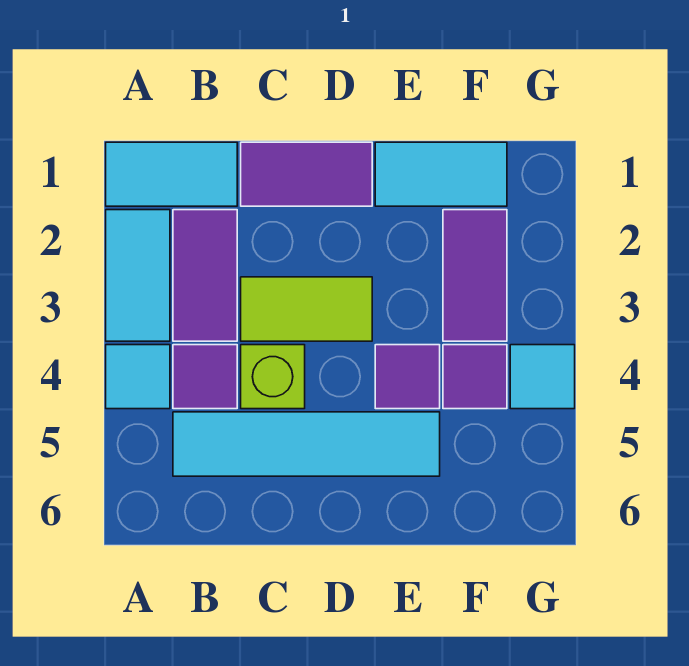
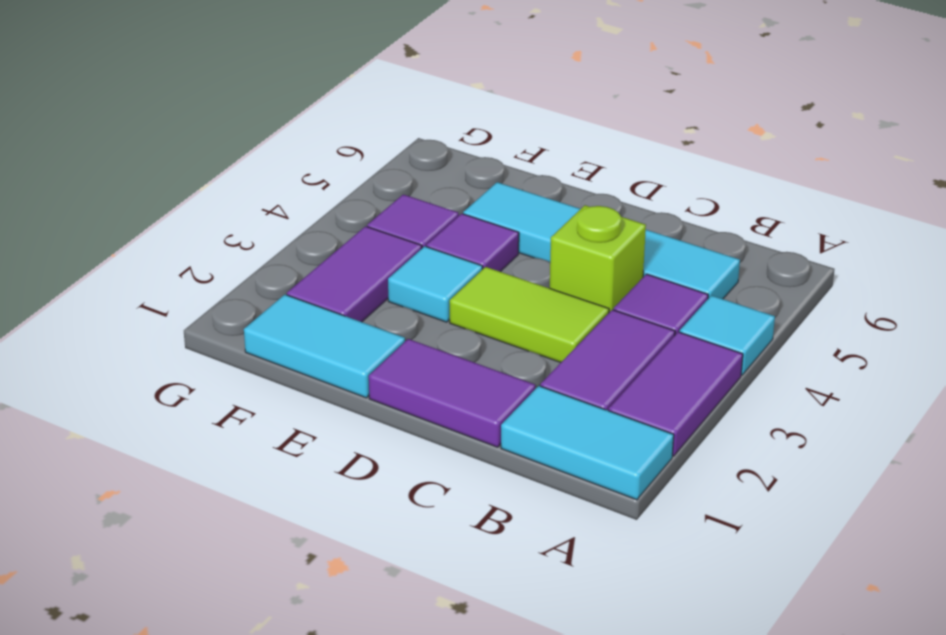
cyan tile A2:A3 level 1 -> purple tile A2:A3 level 1
cyan tile G4 level 1 -> cyan tile E3 level 1

